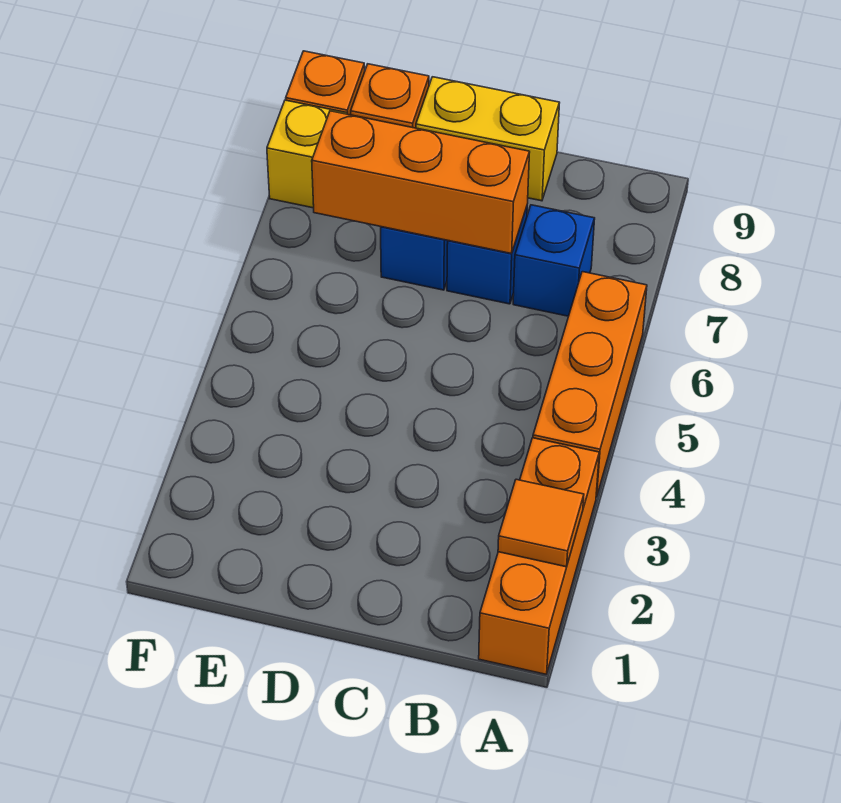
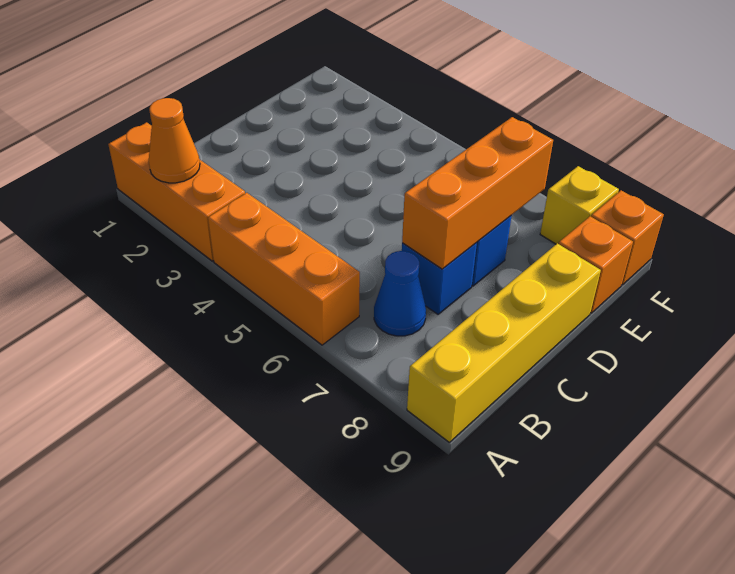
orange tile A2 level 2 -> orange cone A2 level 2
blue brick B7 level 1 -> blue cone B7 level 1
yellow brick C9:D9 level 1 -> yellow brick A9:D9 level 1

